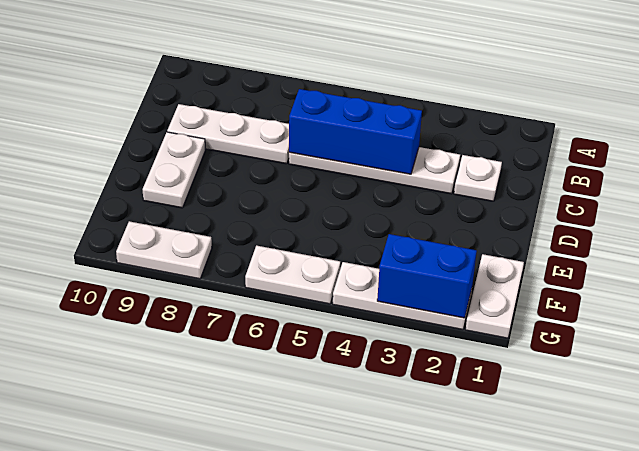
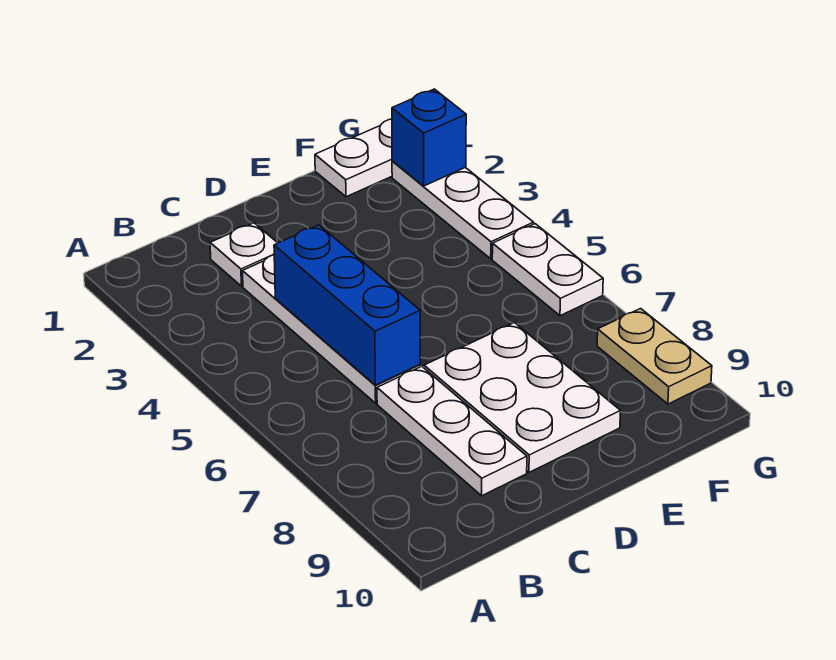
white plate D9:E9 level 1 -> white plate D7:E9 level 1
blue brick G2:G3 level 2 -> blue brick G2 level 2
white plate G8:G9 level 1 -> tan plate G8:G9 level 1

